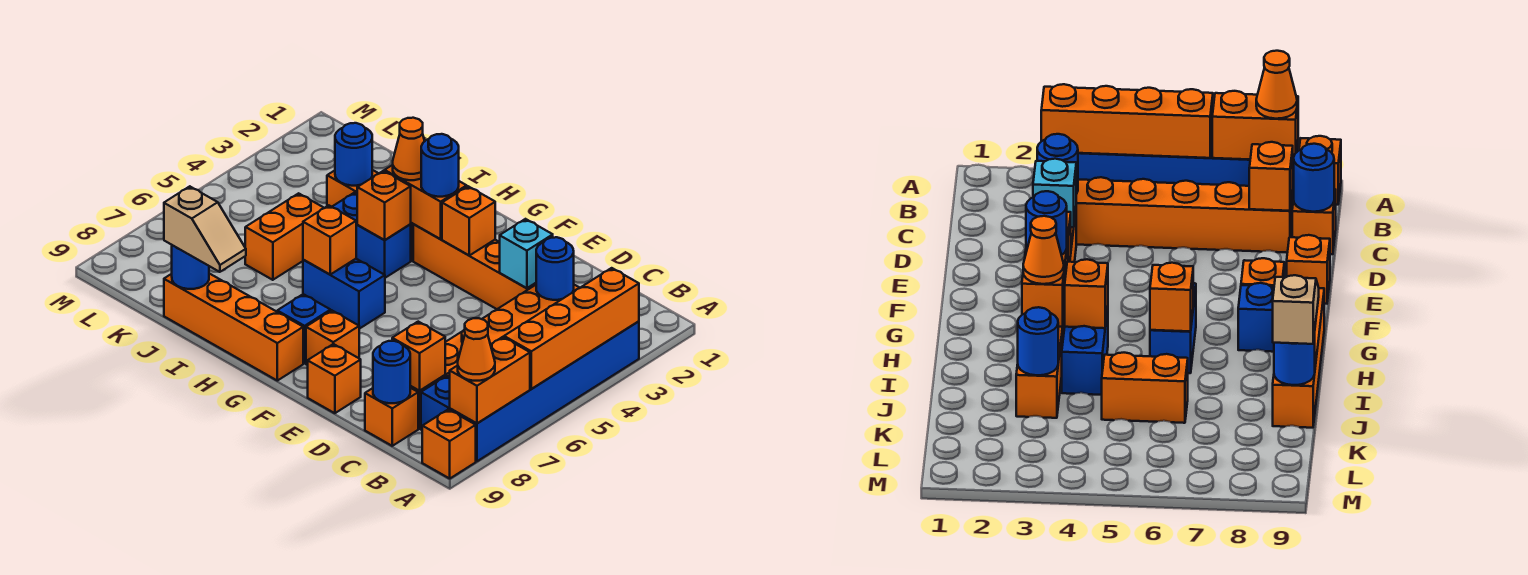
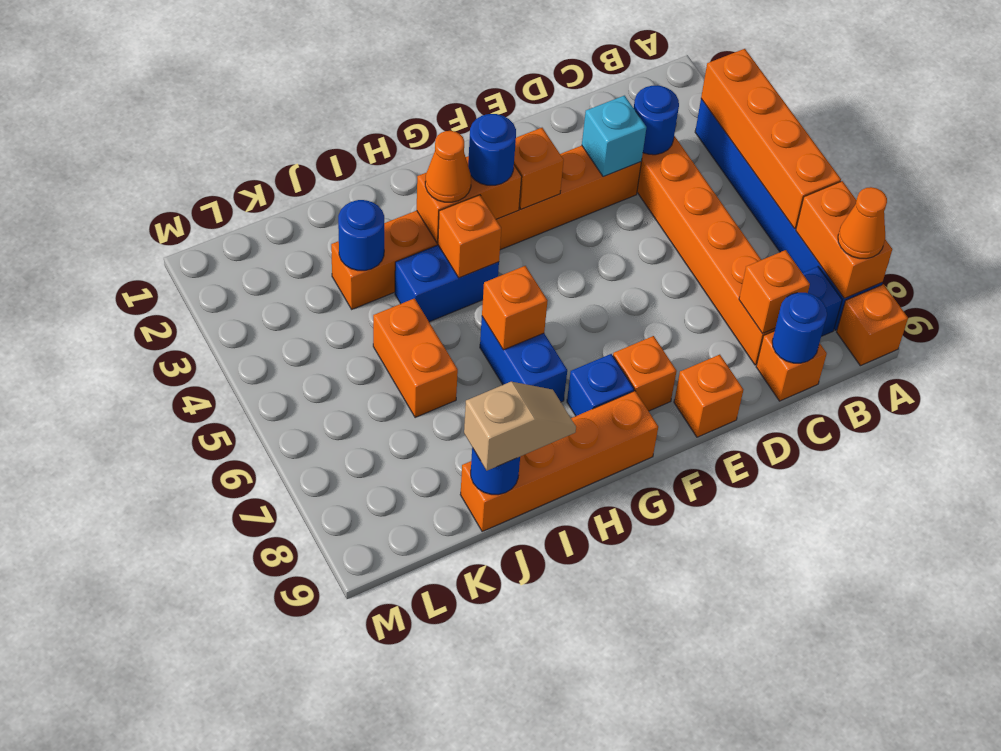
blue brick G6:H6 level 1 -> blue brick H6:H7 level 1

